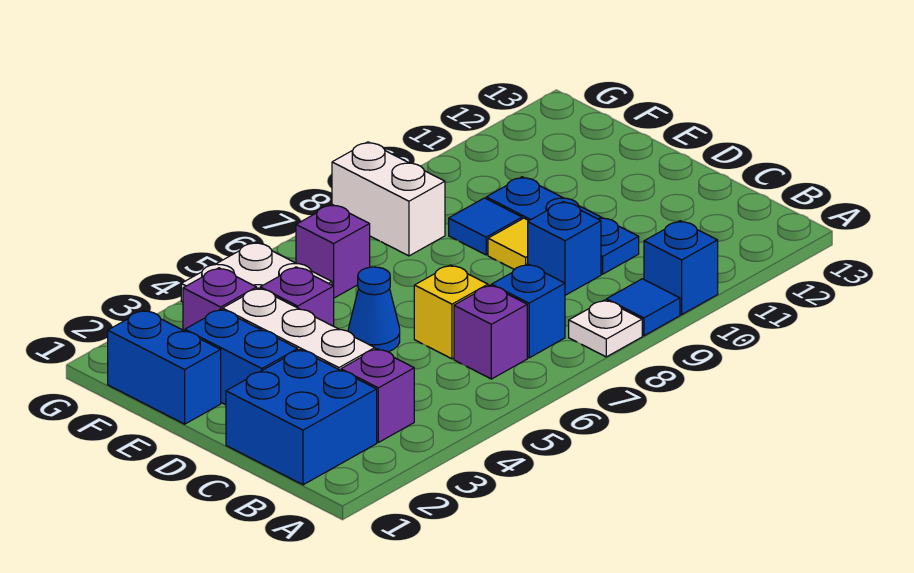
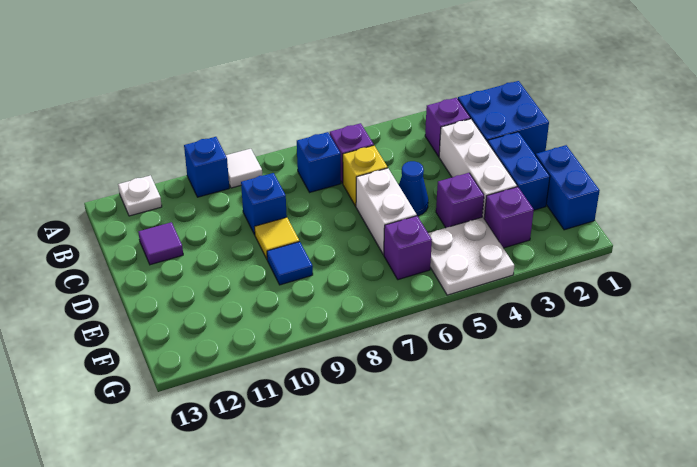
white plate A8 level 1 -> white plate A12 level 1
blue tile A9 level 1 -> white tile A9 level 1
blue plate C10:E10 level 1 -> none
none -> purple tile C12 level 1
white brick F8:G8 level 1 -> white brick D6:E6 level 1

